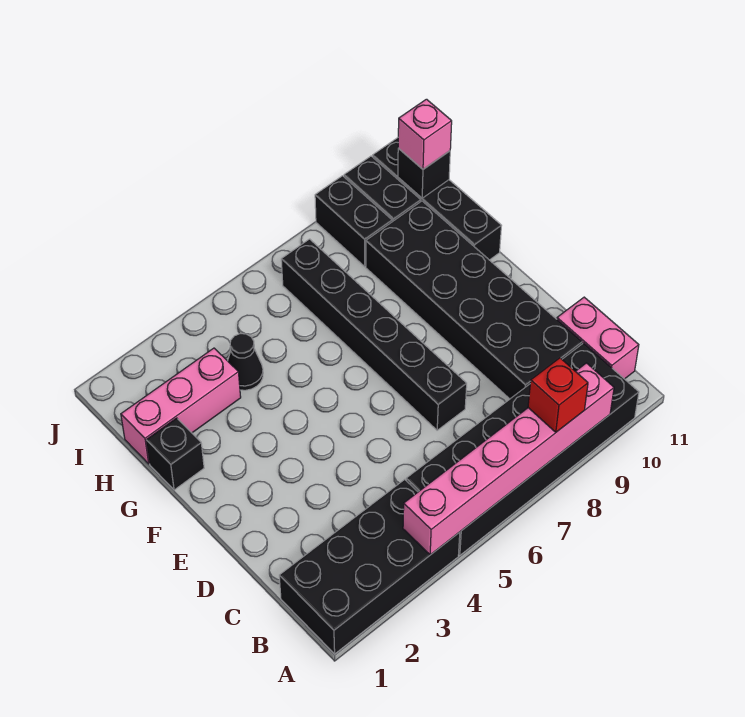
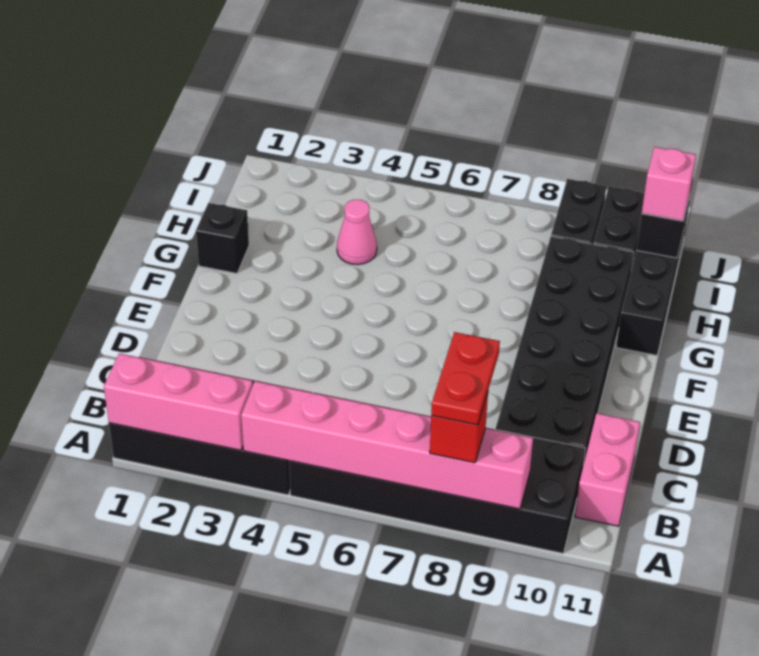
none -> red plate A8:B8 level 4
black brick D7:I7 level 1 -> none
pink brick H1:H3 level 1 -> pink brick A1:A3 level 2
black cone H4 level 1 -> pink cone H4 level 1

